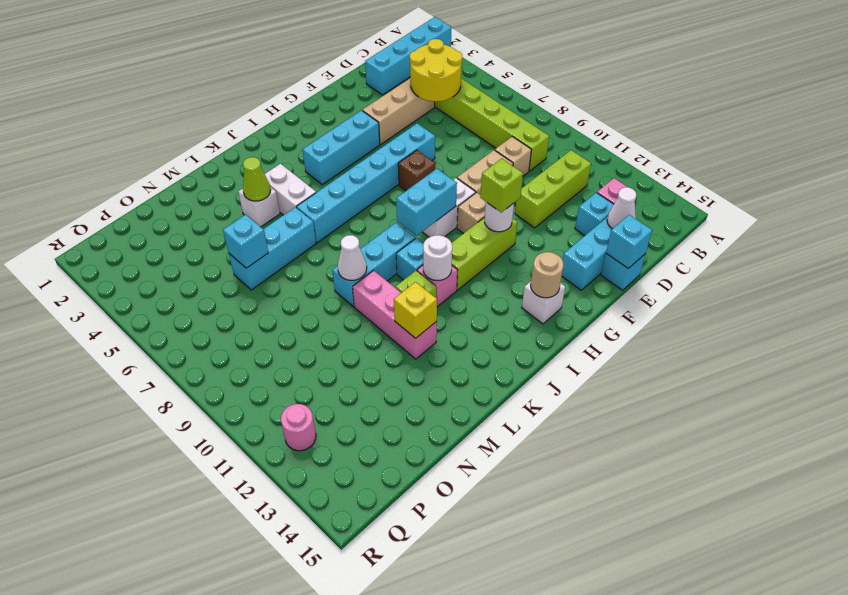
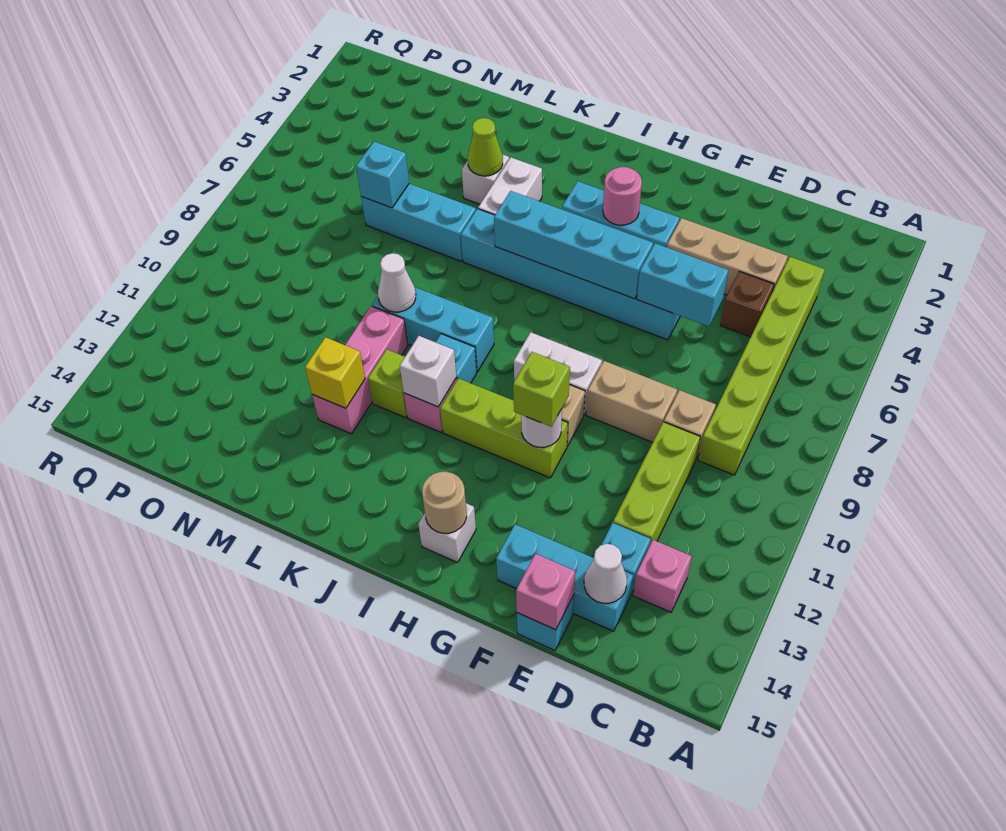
cyan brick A2:D2 level 1 -> cyan brick G6:J6 level 2
yellow round brick C4:D5 level 2 -> none
lime brick C11:E11 level 1 -> lime brick D10:D12 level 1
cyan brick E15 level 2 -> pink brick E15 level 2
brown brick G7 level 1 -> brown brick D5 level 1
cyan brick H9:I9 level 2 -> cyan brick E6:F6 level 2
white round brick J11 level 2 -> white brick J11 level 2
pink round brick Q12 level 1 -> pink round brick H4 level 2

